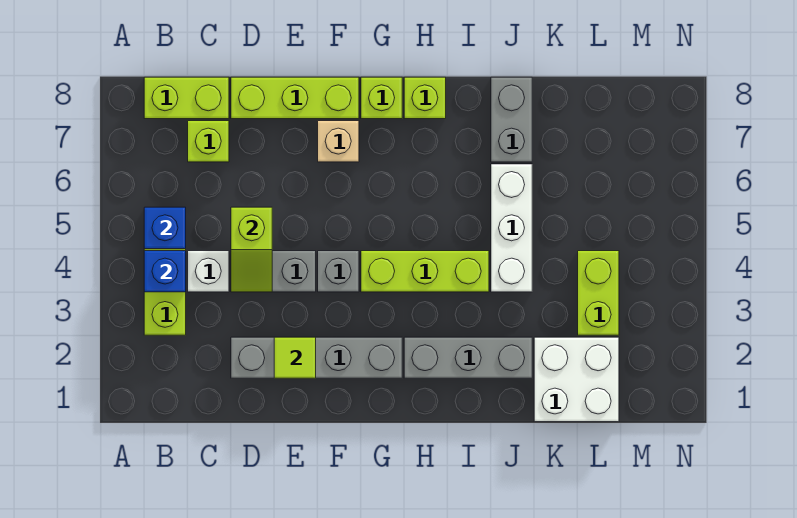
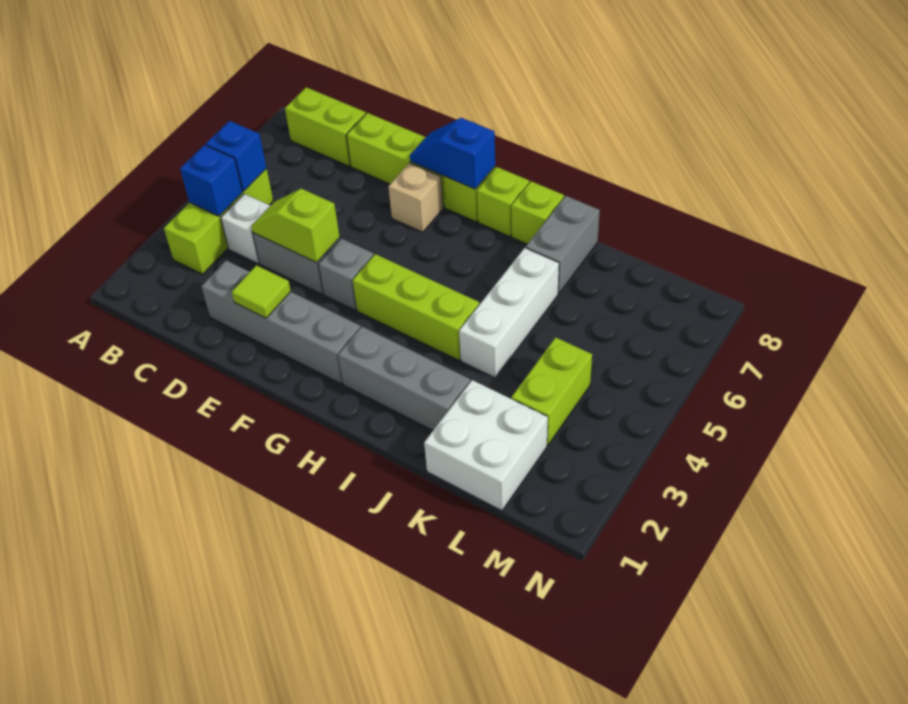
lime brick C7 level 1 -> lime brick I8 level 1
lime slope D4:D5 level 2 top 5 -> lime slope D4:E4 level 2 top E
none -> blue slope F8:G8 level 2 top G

